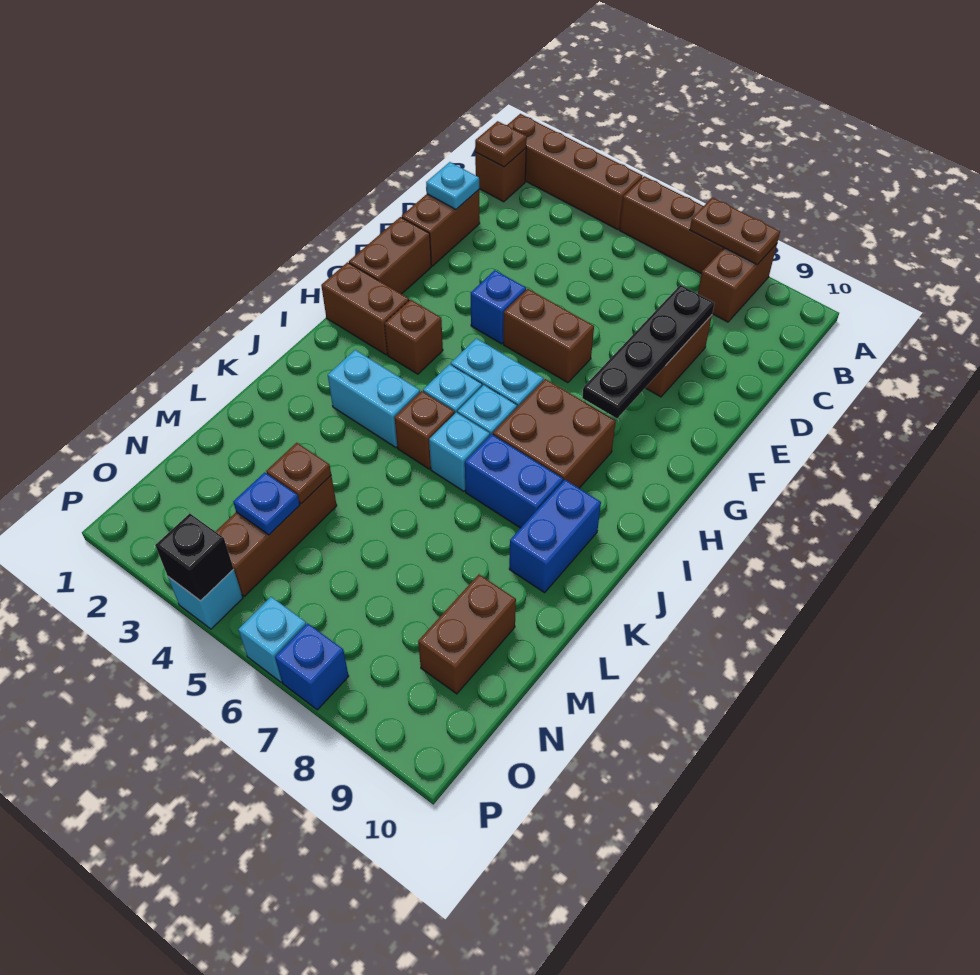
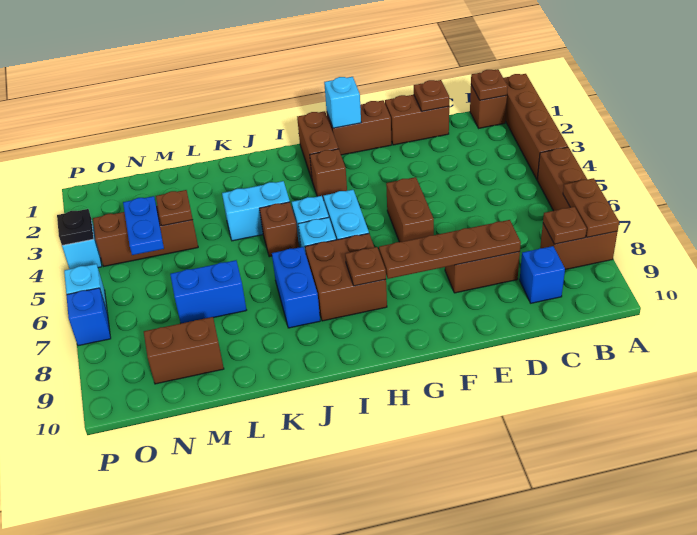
none -> brown plate B8 level 2
cyan plate D1 level 2 -> brown plate D1 level 2
black plate D8:G8 level 2 -> brown plate D8:G8 level 2
blue brick F4 level 1 -> blue brick C9 level 1
none -> brown plate H8 level 2
cyan brick J3:J4 level 1 -> cyan brick J4:K4 level 1
cyan brick J6 level 1 -> cyan brick G1 level 2
blue brick J9:K9 level 1 -> blue brick L7:M7 level 1
blue plate N4 level 2 -> blue plate N4:N5 level 2
black brick P4 level 2 -> black plate P4 level 2

